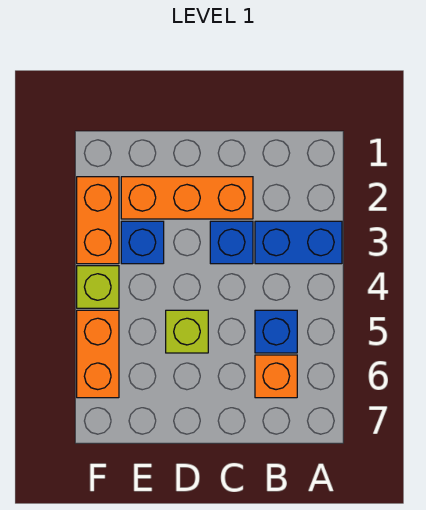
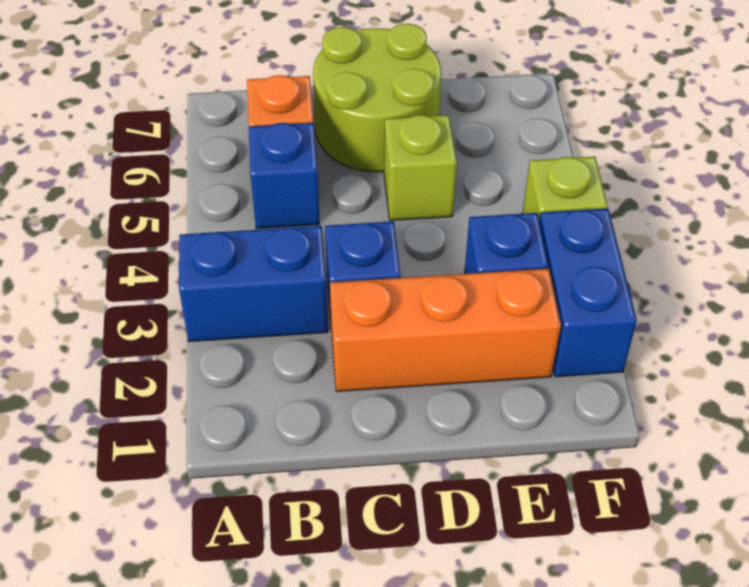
none -> lime round brick C6:D7 level 1
orange brick F2:F3 level 1 -> blue brick F2:F3 level 1
orange brick F5:F6 level 1 -> none

